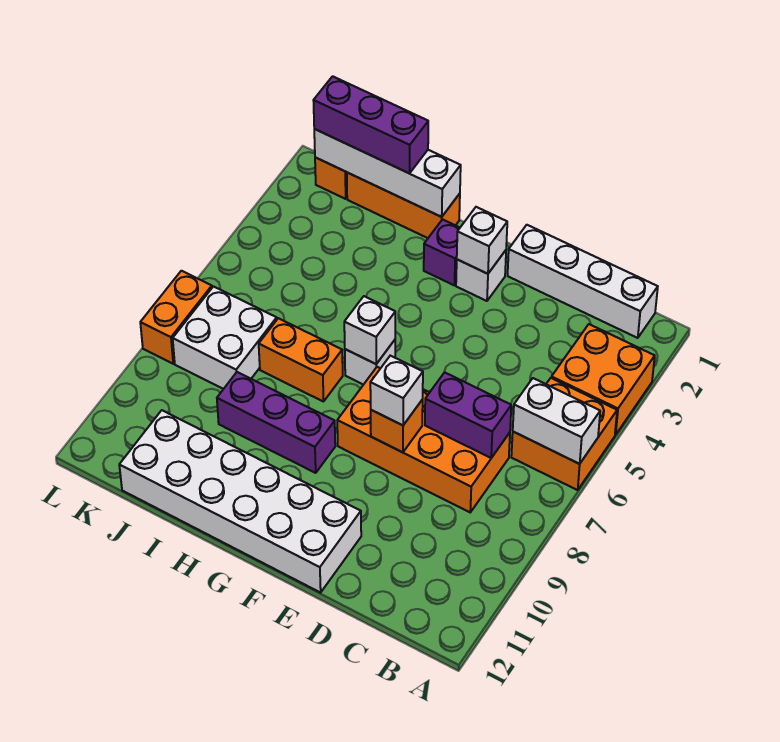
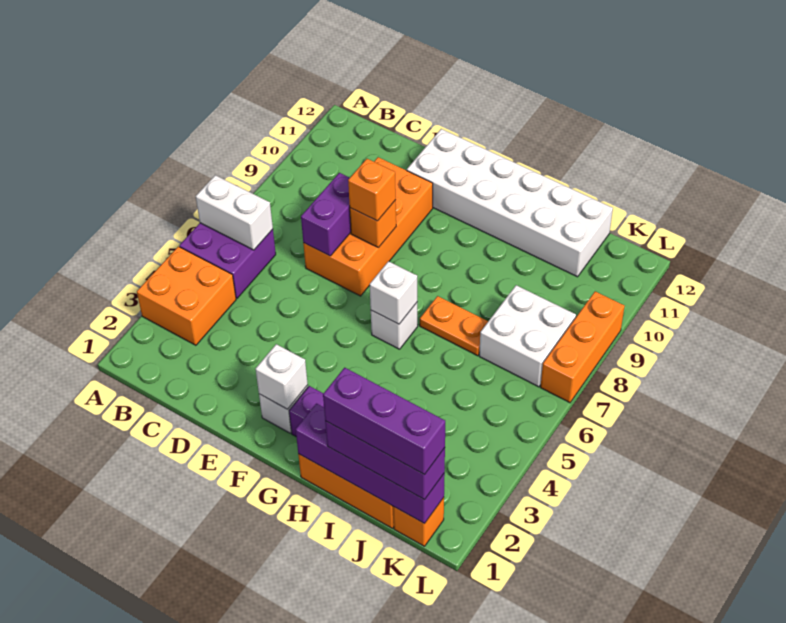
orange brick A5:B6 level 1 -> purple brick A5:B6 level 1
white brick B1:E1 level 1 -> none
orange brick C7:F8 level 1 -> orange brick D7:E10 level 1
purple brick C7:D7 level 2 -> purple brick D7:D8 level 2
white brick E8 level 3 -> orange brick E8 level 3
purple brick G9:I9 level 1 -> purple brick I1:K1 level 4
white brick H1:K1 level 2 -> purple brick H1:K1 level 2
orange brick H7:I7 level 1 -> orange plate H7:I7 level 1
orange brick L7:L8 level 1 -> orange brick L7:L9 level 1

